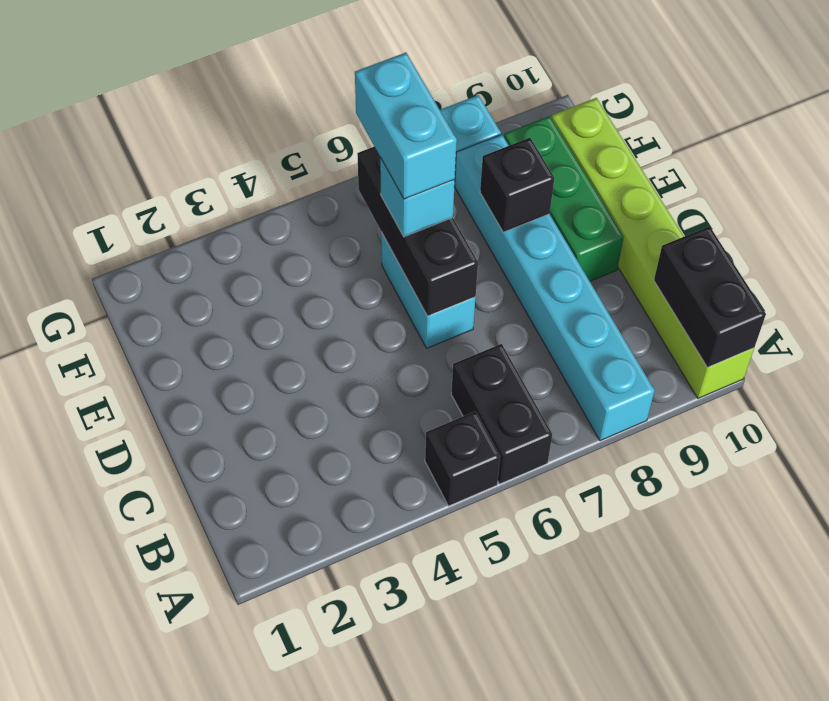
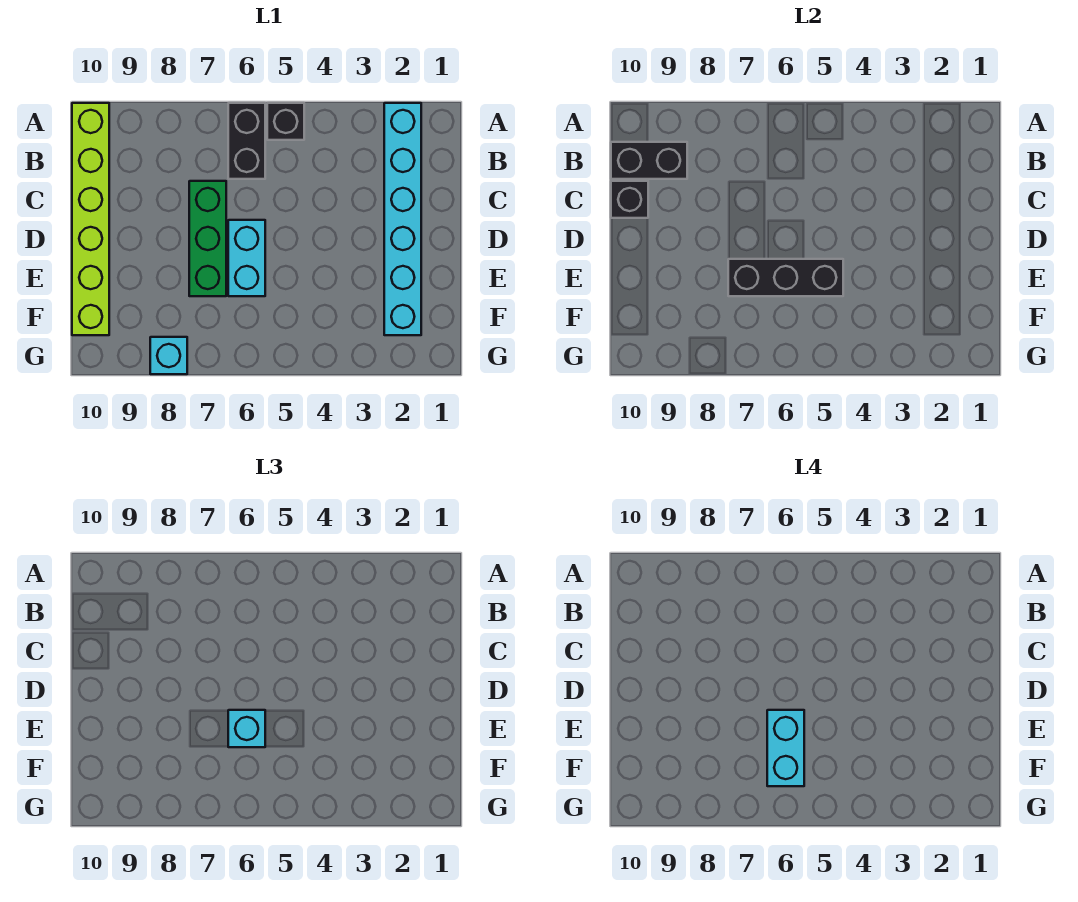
cyan brick A8:F8 level 1 -> cyan brick A2:F2 level 1
black brick A10:B10 level 2 -> black brick B9:B10 level 2
black brick D6:F6 level 2 -> black brick E5:E7 level 2
green brick D9:F9 level 1 -> green brick C7:E7 level 1
black brick E8 level 2 -> black brick C10 level 2

